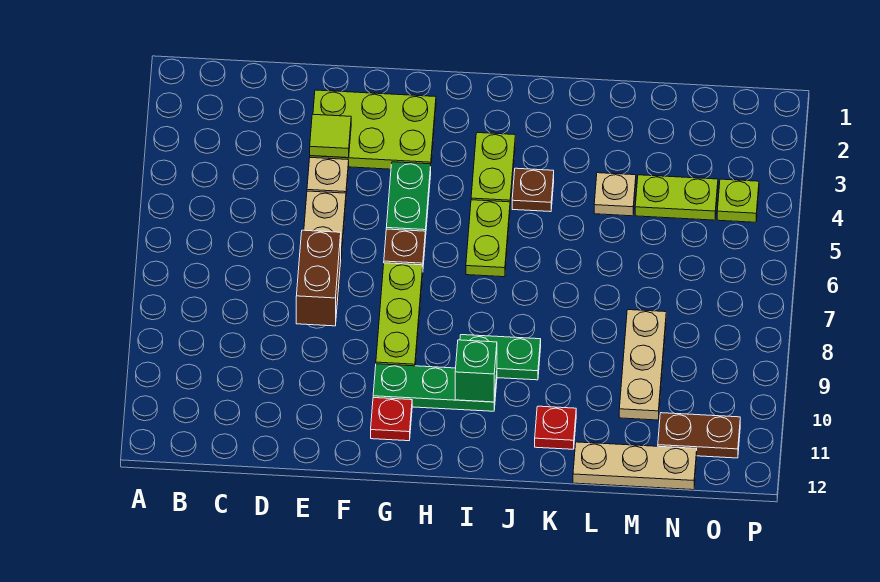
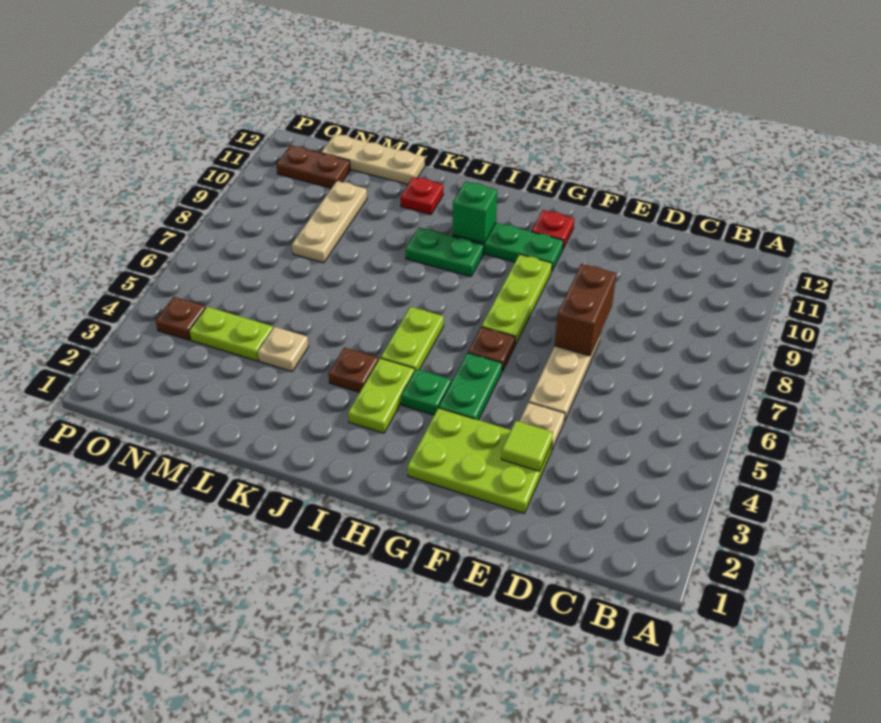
none -> green plate H4 level 1
lime plate O4 level 1 -> brown plate O4 level 1

